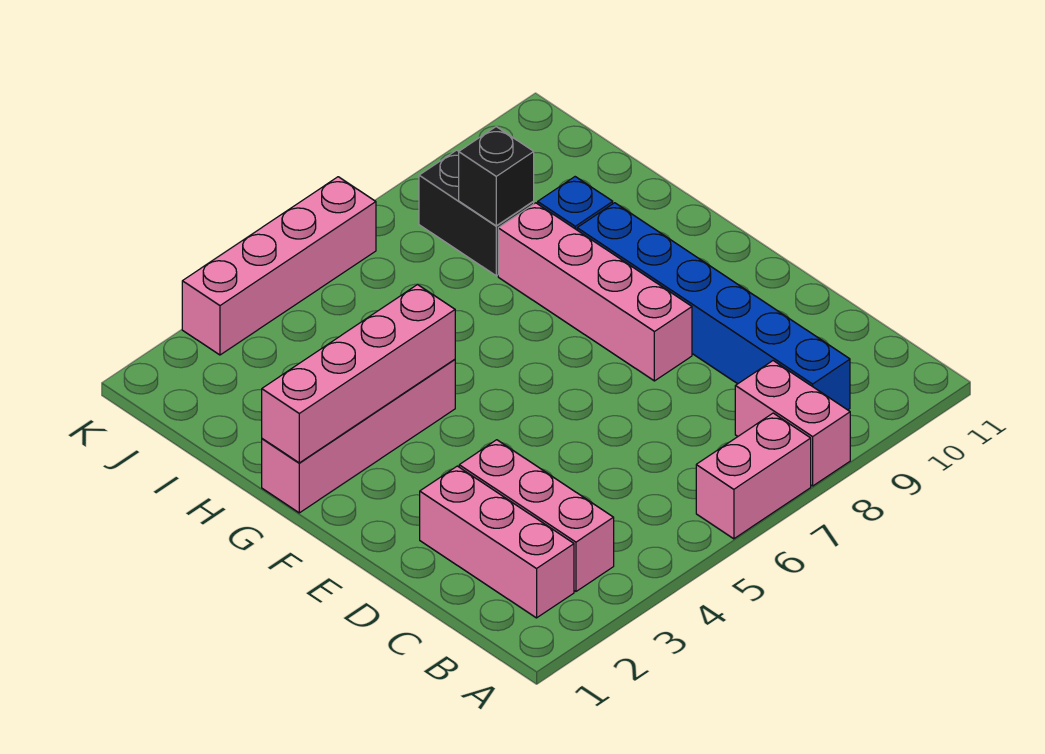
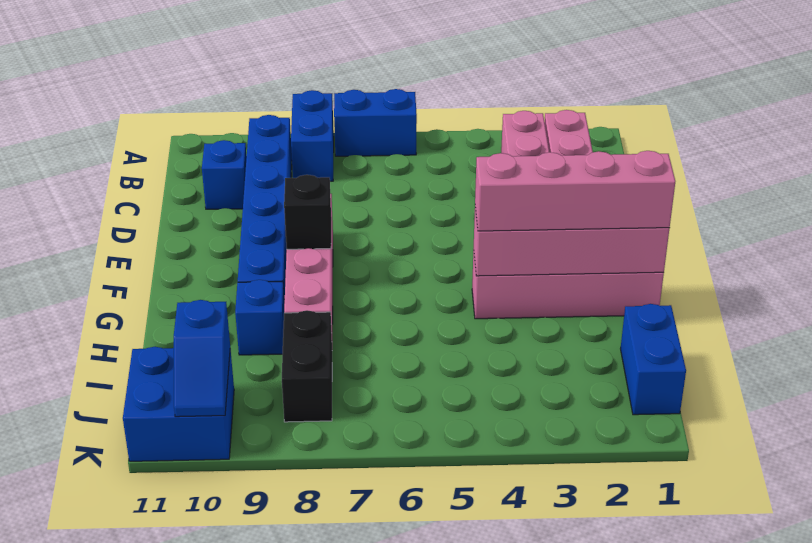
pink brick A6:A7 level 1 -> blue brick A6:A7 level 1
pink brick A8:B8 level 1 -> blue brick A8:B8 level 1
none -> blue brick C10 level 1
none -> blue brick I1:J1 level 1
black brick I8 level 2 -> black brick F8 level 2
none -> blue brick J10:K11 level 1
none -> blue slope J10:K10 level 2 top J
pink brick K3:K6 level 1 -> pink brick G1:G4 level 3

